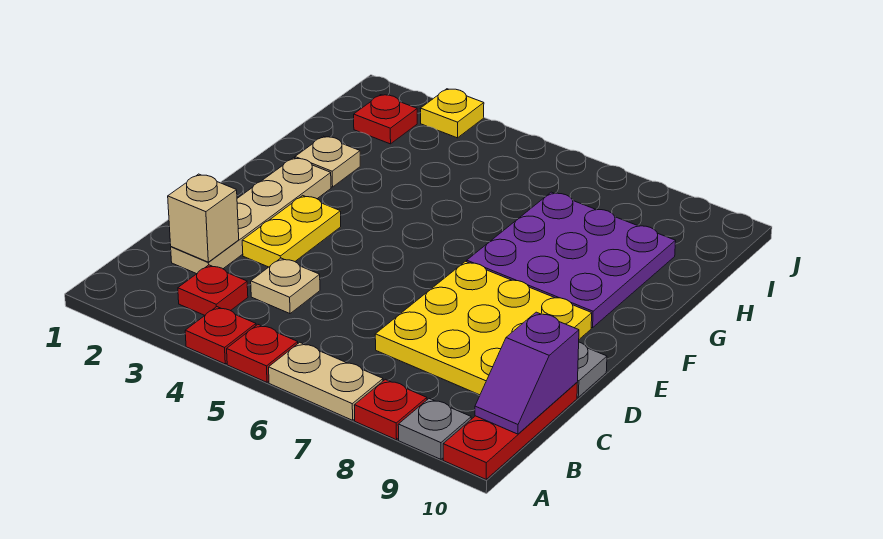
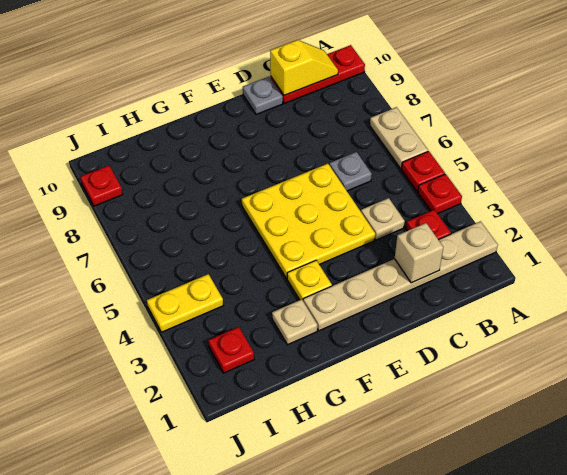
red plate A8 level 1 -> red plate J9 level 1
grey plate A9 level 1 -> grey plate C6 level 1
purple slope B10:C10 level 2 top C -> yellow slope B10:C10 level 2 top C
tan plate C2:F2 level 1 -> tan plate A2:F2 level 1
yellow plate C7:E9 level 1 -> yellow plate D4:F6 level 1
yellow plate D3:E3 level 1 -> yellow plate I4:J4 level 1
purple plate F7:H9 level 1 -> none
yellow plate J3 level 1 -> yellow plate F3 level 1

